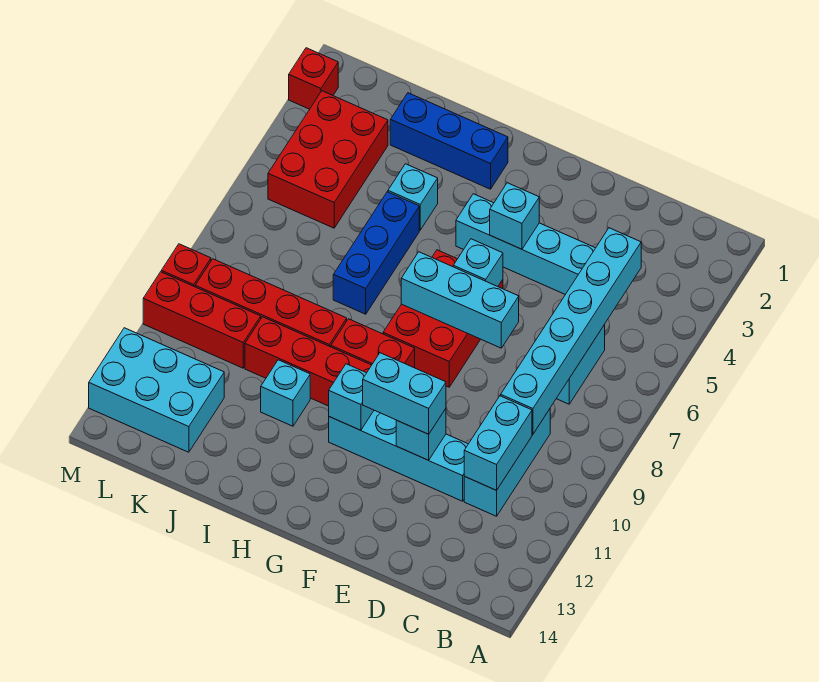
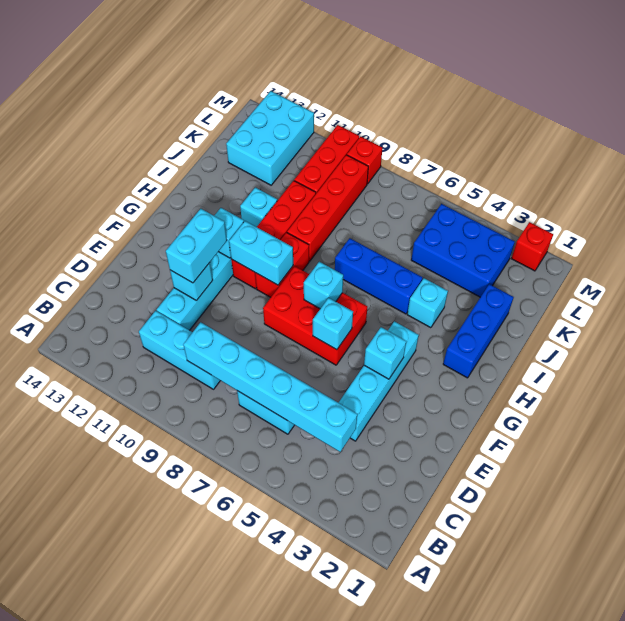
cyan brick C10:C11 level 2 -> cyan brick G9:G10 level 2
cyan brick E7:G7 level 2 -> cyan brick G7 level 2
red brick K3:L5 level 1 -> blue brick K3:L5 level 1

